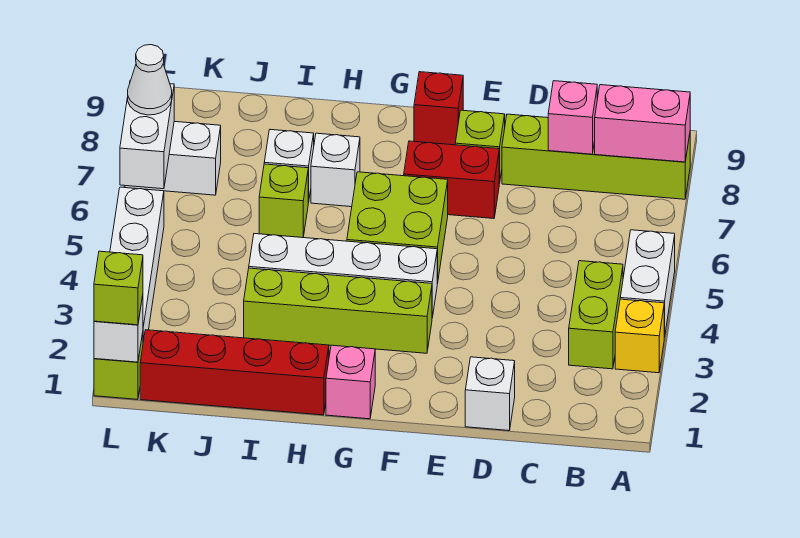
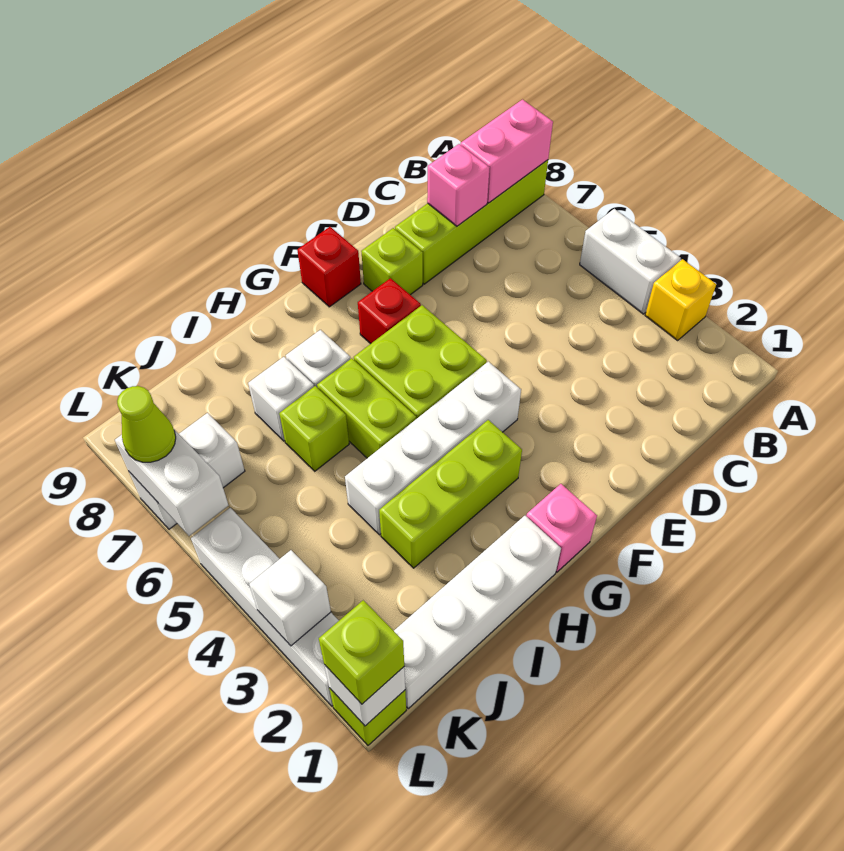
lime brick B3:B4 level 1 -> lime brick H5:H6 level 1
white brick D1 level 1 -> white brick L3 level 2
red brick E7:F7 level 1 -> red brick F7 level 1
lime brick F3:I3 level 1 -> lime brick G3:I3 level 1
red brick H1:K1 level 1 -> white brick H1:K1 level 1
white cone L7 level 3 -> lime cone L7 level 3

